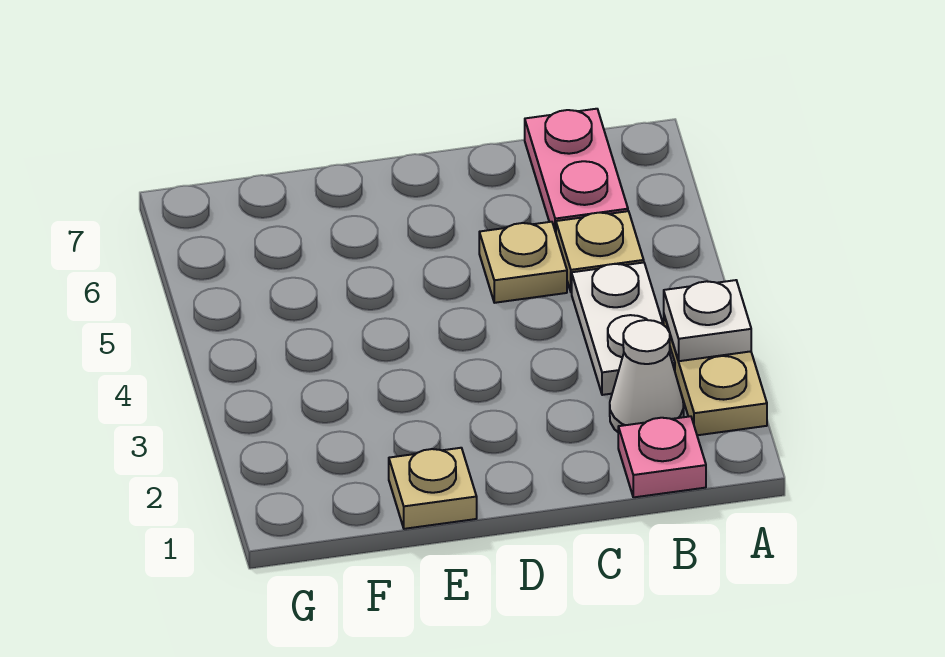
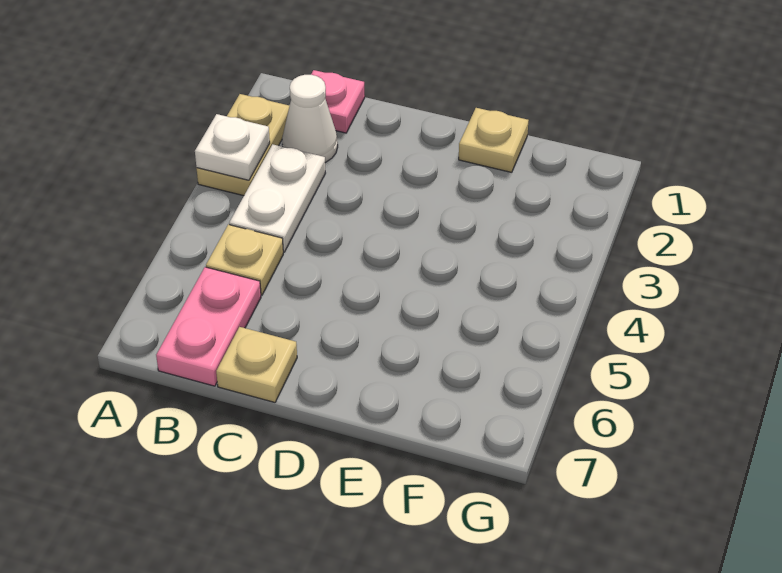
tan plate C5 level 1 -> tan plate C7 level 1

